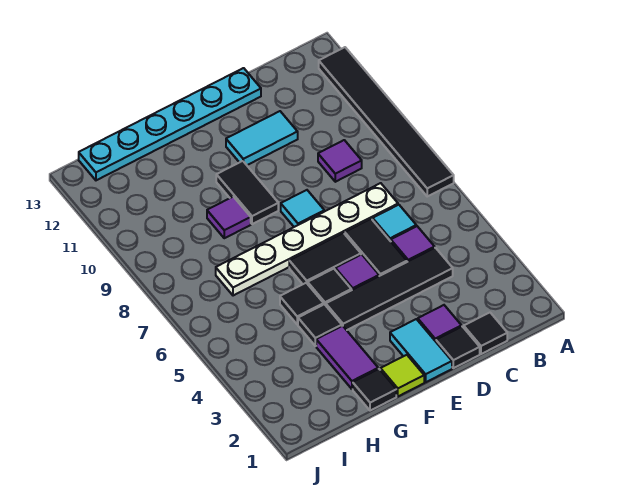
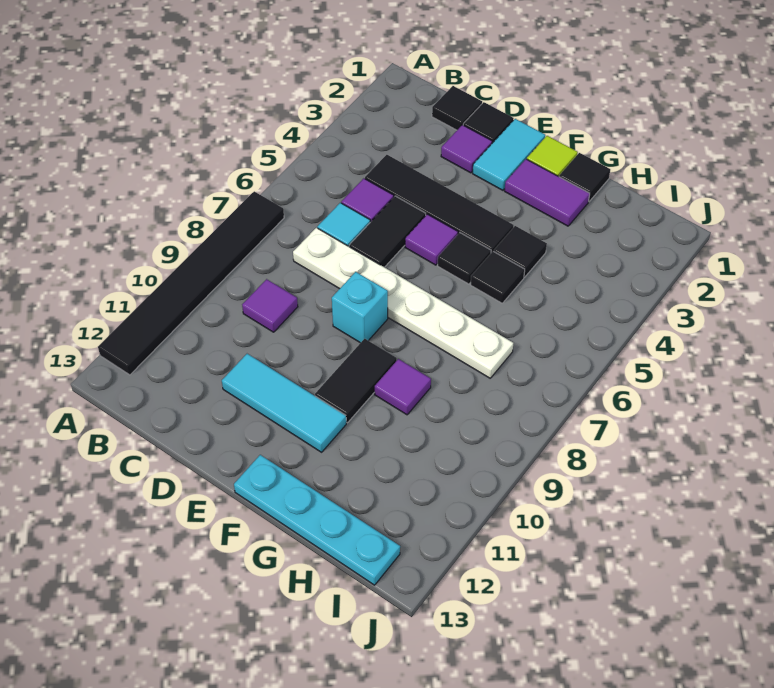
cyan tile D11:E11 level 1 -> cyan tile D11:F11 level 1
cyan plate D13:I13 level 1 -> cyan plate F13:I13 level 1
black tile E6:F6 level 1 -> none
cyan tile E8 level 1 -> cyan brick E8 level 1
purple tile G2:G3 level 1 -> purple tile F2:G2 level 1

